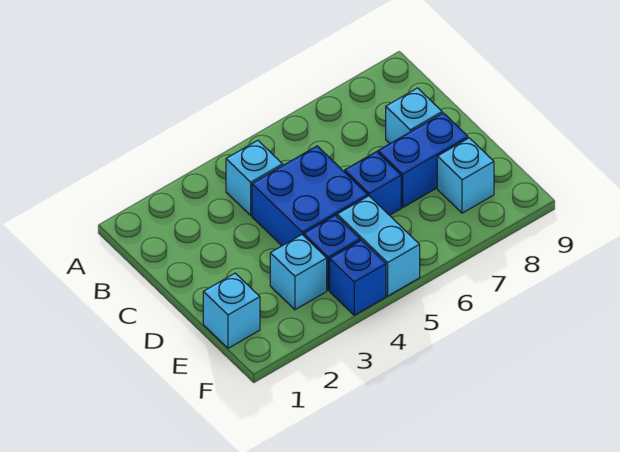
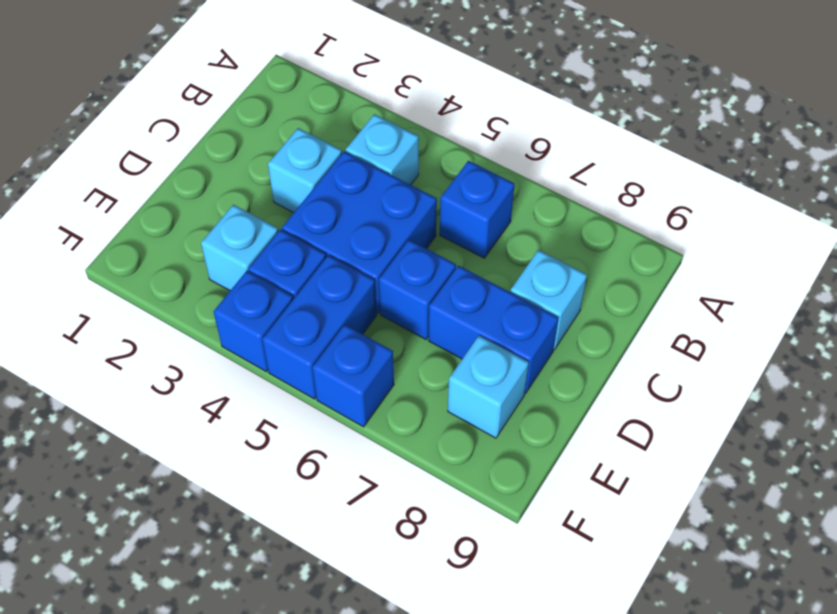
none -> blue brick B6 level 1
cyan brick E1 level 1 -> cyan brick C3 level 1
cyan brick E5:F5 level 1 -> blue brick E5:F5 level 1
none -> blue brick F6 level 1

